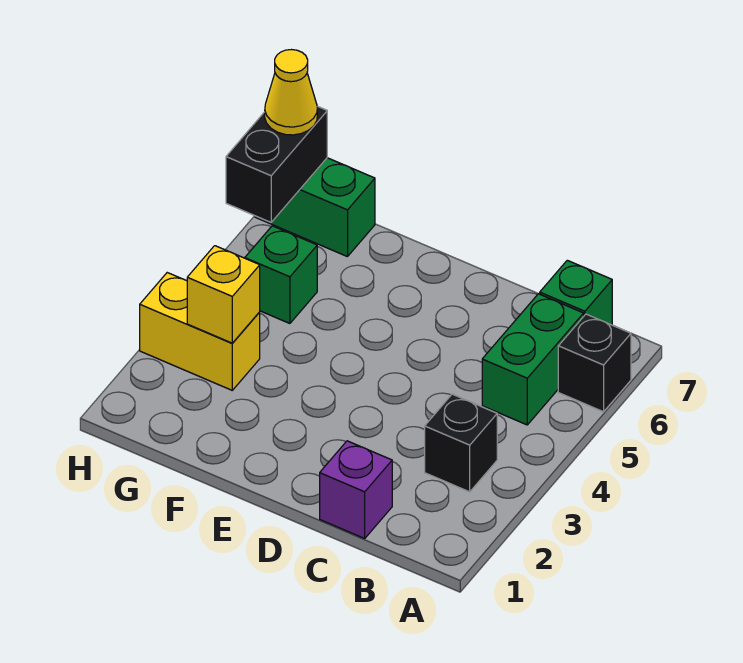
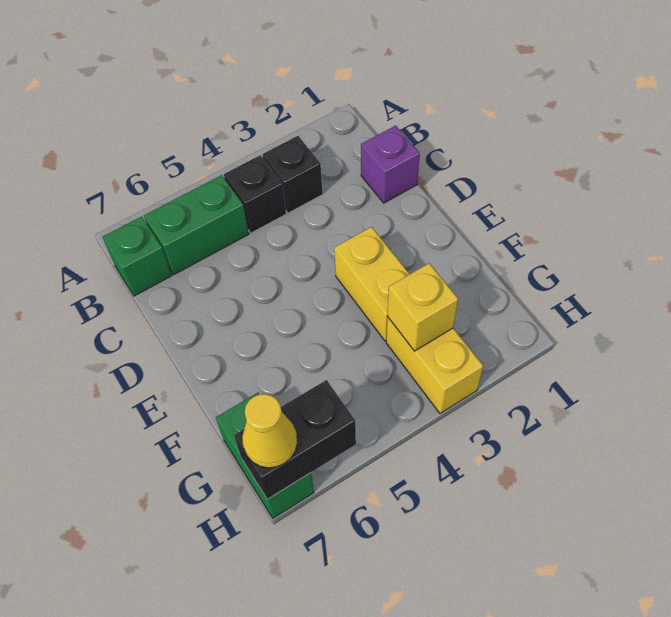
black brick A6 level 1 -> black brick B4 level 1
none -> yellow brick E3:F3 level 1
green brick G5 level 1 -> none

